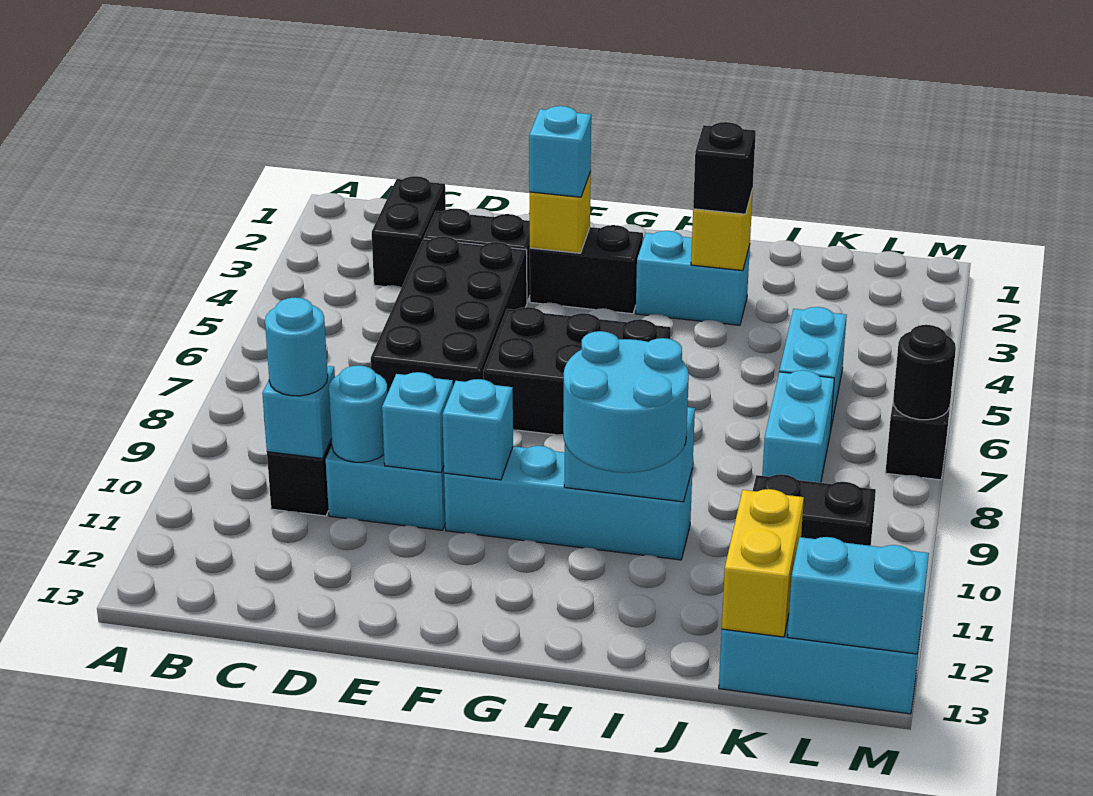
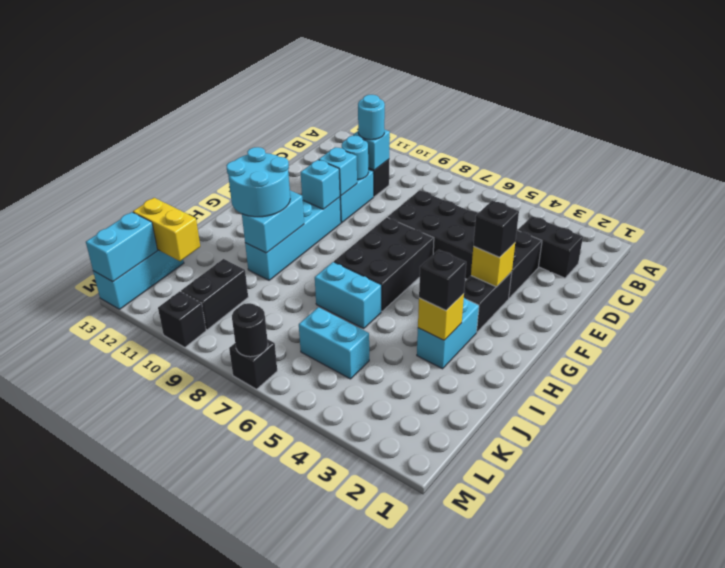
cyan brick F3 level 3 -> black brick F3 level 3
cyan brick K7:K8 level 1 -> cyan brick I6:I7 level 1
none -> black brick M10 level 1

